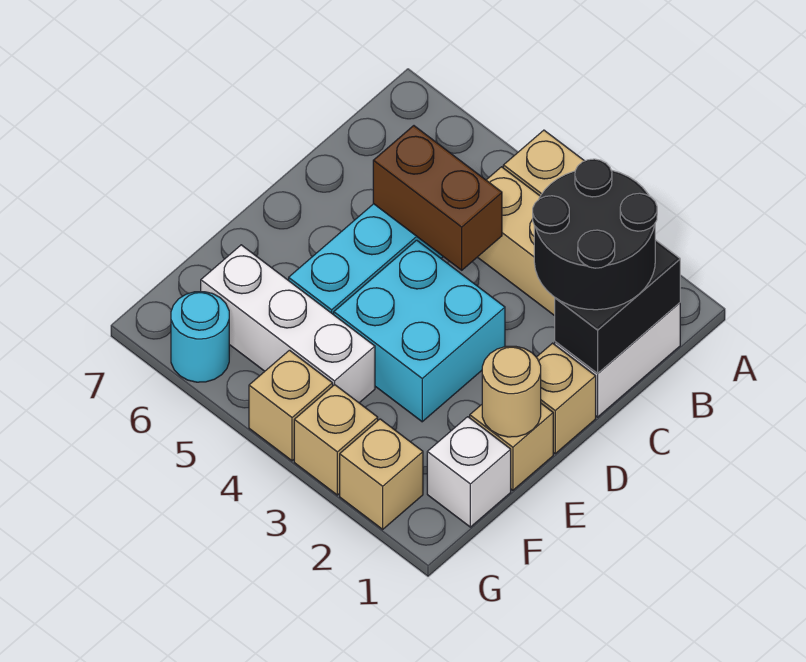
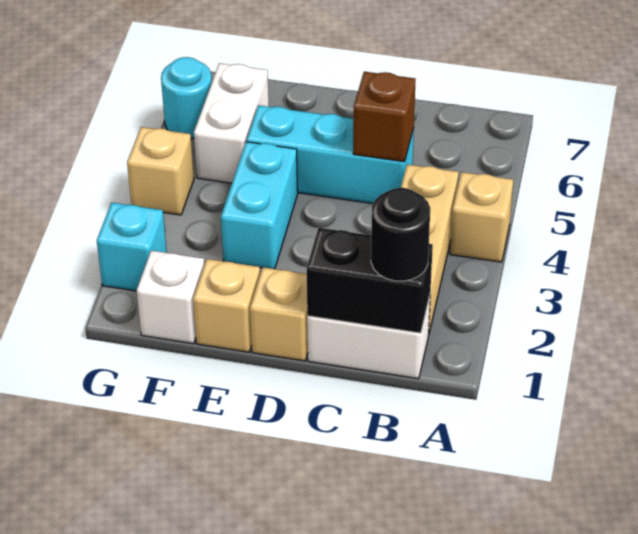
black round brick B1:C2 level 3 -> black round brick B1 level 3
brown brick C4:C5 level 2 -> brown brick C5 level 2
cyan brick D3:E4 level 1 -> cyan brick E3:E4 level 1
tan round brick E1 level 2 -> none
white brick F4:F6 level 1 -> white brick F5:F6 level 1
tan brick G2 level 1 -> cyan brick G2 level 1
tan brick G3 level 1 -> none

